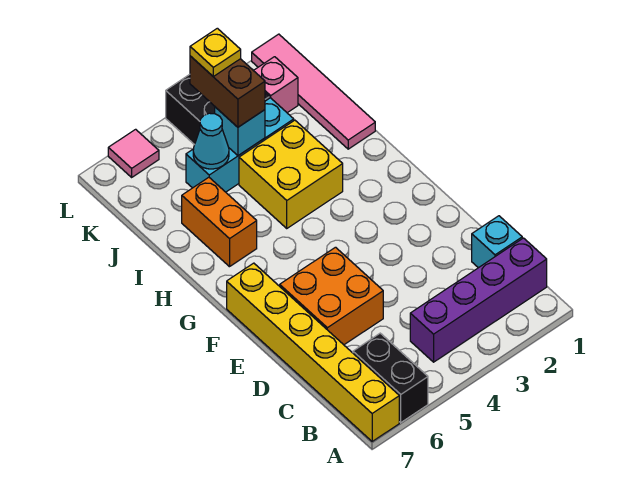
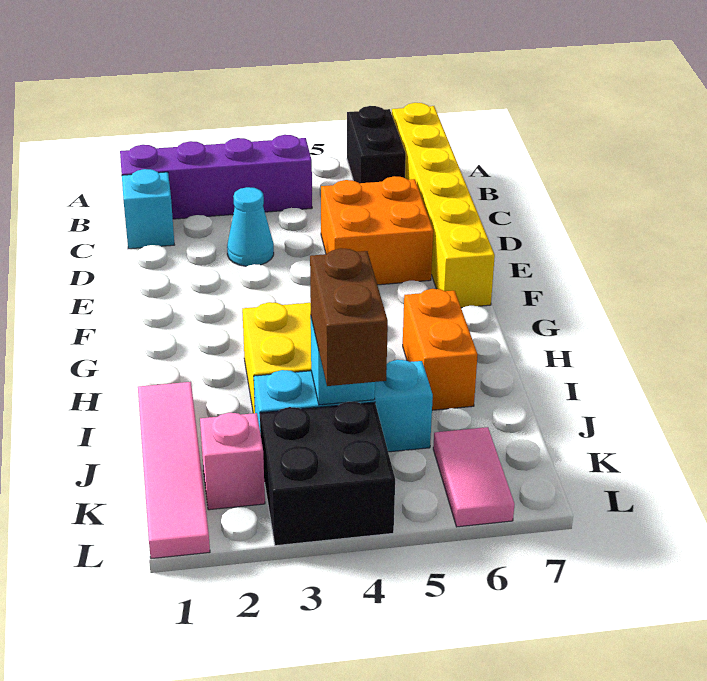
cyan cone J5 level 2 -> cyan cone D3 level 1
yellow plate K4 level 4 -> none
pink tile L6 level 1 -> pink tile K6:L6 level 1

